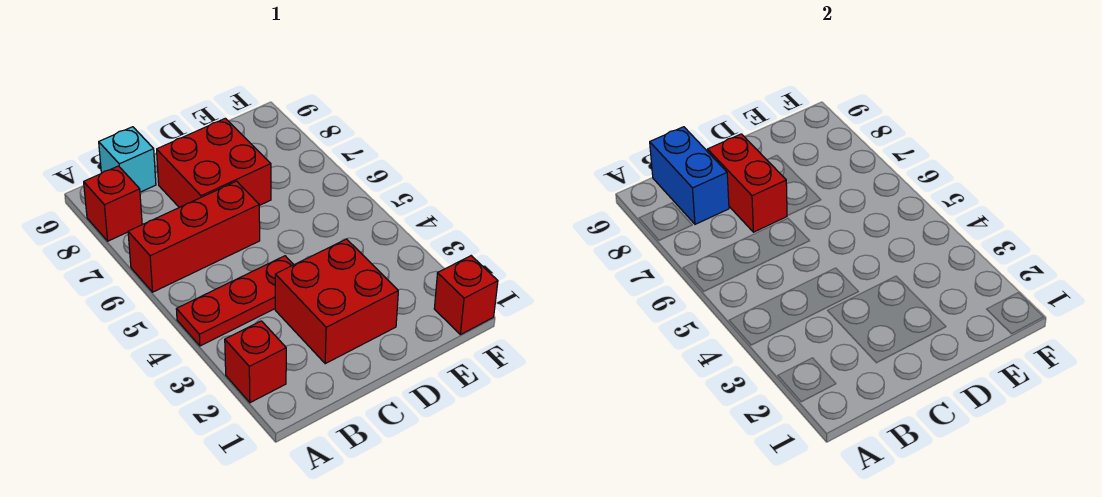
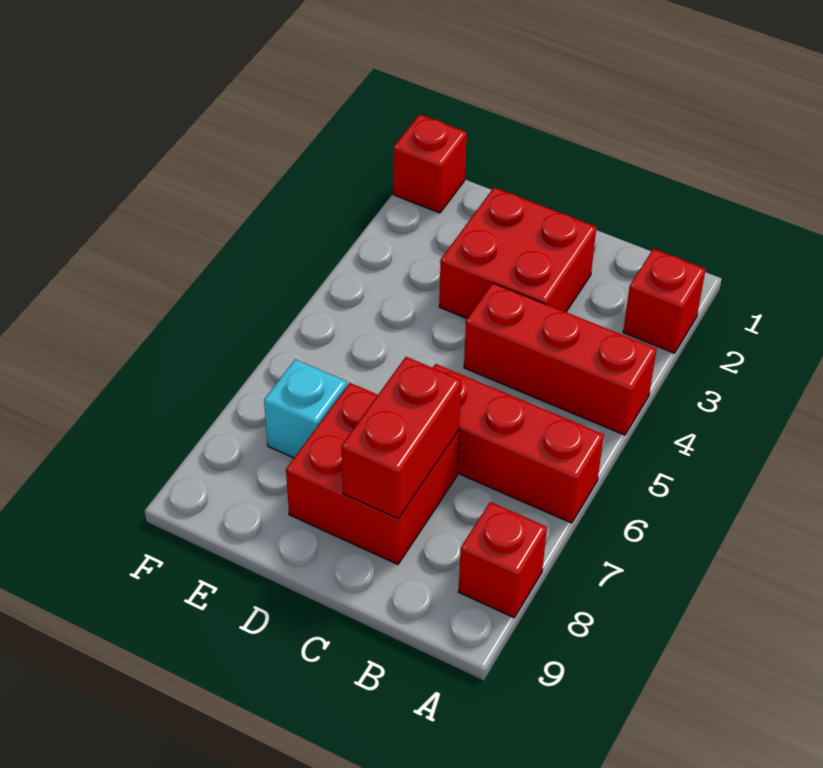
red plate A4:C4 level 1 -> red brick A4:C4 level 1
blue brick B8:B9 level 2 -> none
cyan brick B9 level 1 -> cyan brick E7 level 1

